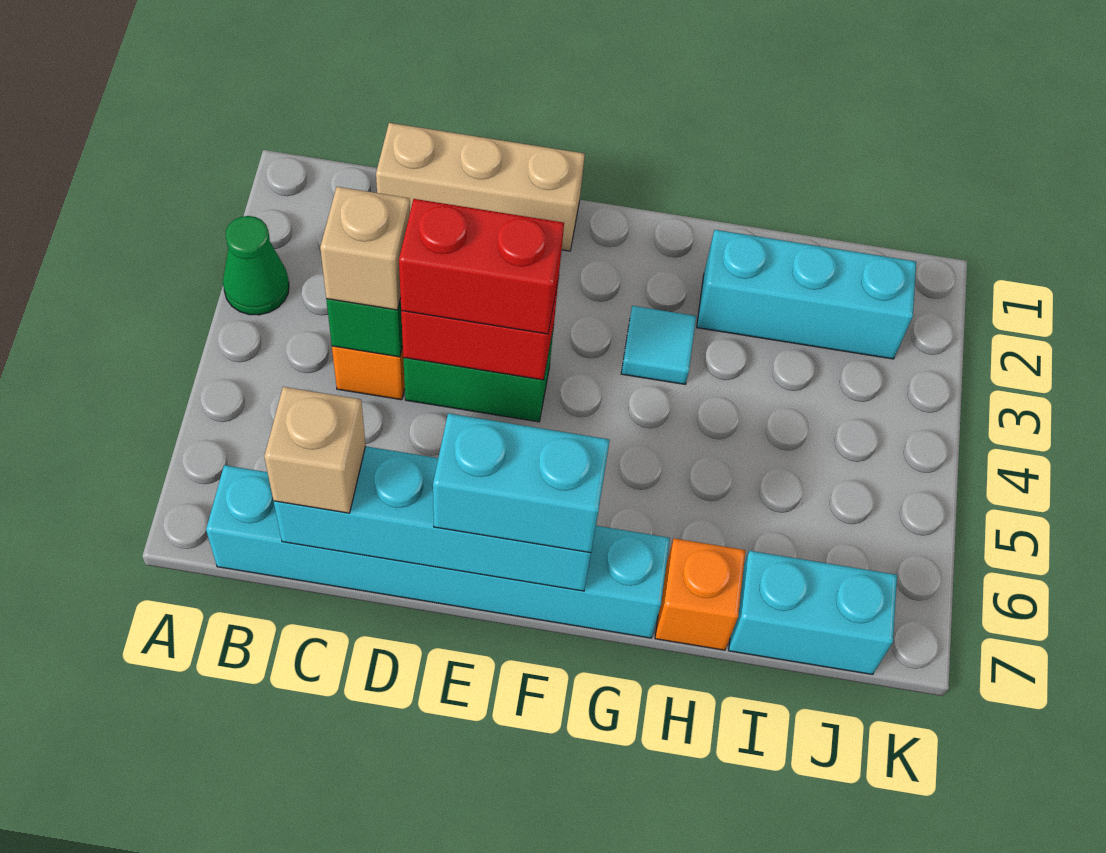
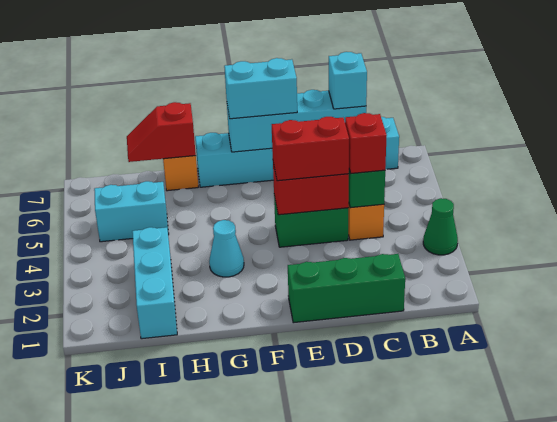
tan brick C1:E1 level 1 -> green brick C1:E1 level 1
tan brick C4 level 3 -> red brick C4 level 3
tan brick C7 level 3 -> cyan brick C7 level 3
cyan tile G3 level 1 -> cyan cone G3 level 1
cyan brick H2:J2 level 1 -> cyan brick I1:I3 level 1
none -> red slope H7:I7 level 2 top H
cyan brick I7:J7 level 1 -> cyan brick I5:J5 level 1

